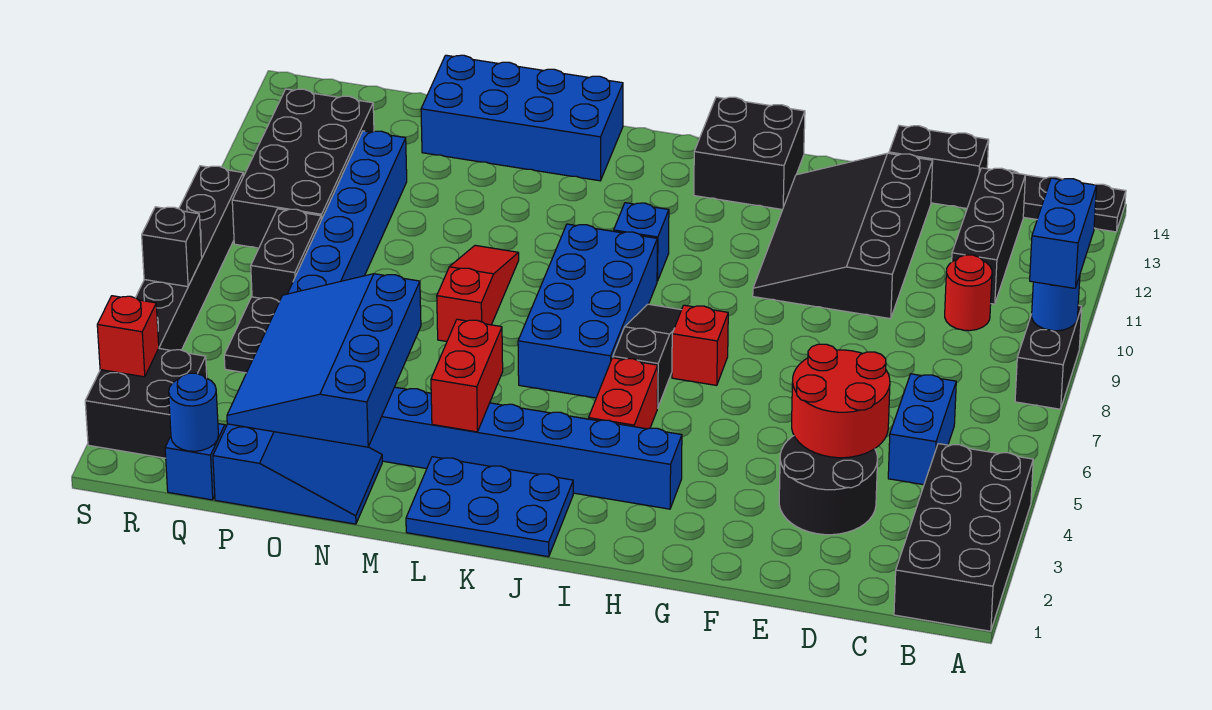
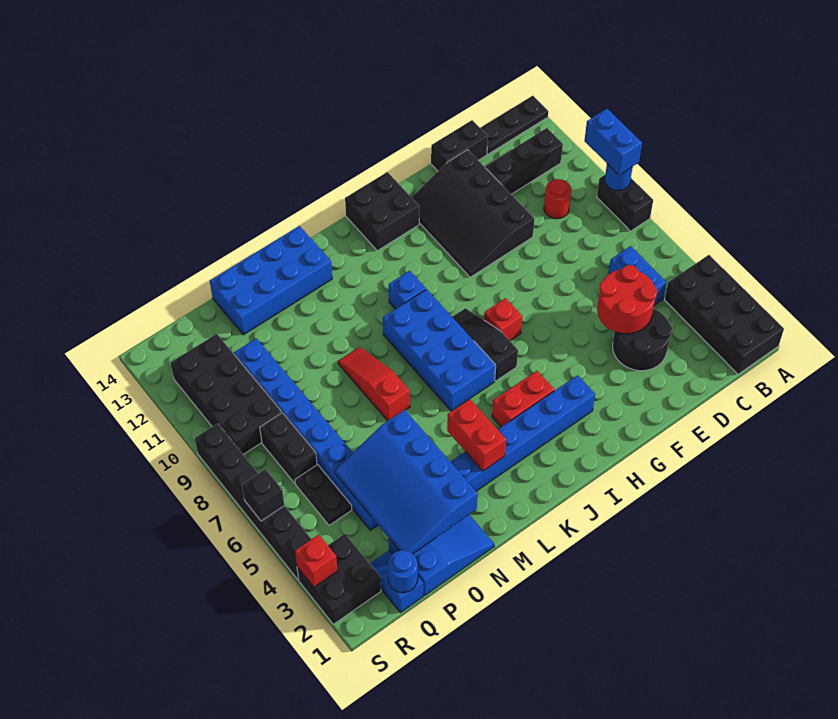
black brick C11:C13 level 1 -> black brick B12:D12 level 1
red brick I4:I5 level 1 -> red brick I4:J4 level 1
blue plate J1:L2 level 1 -> none

